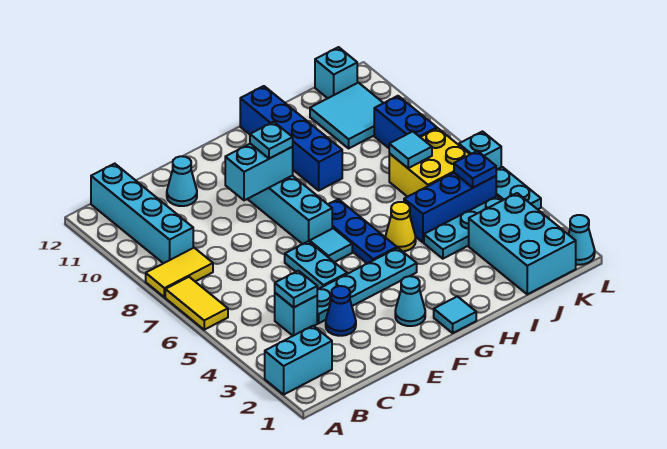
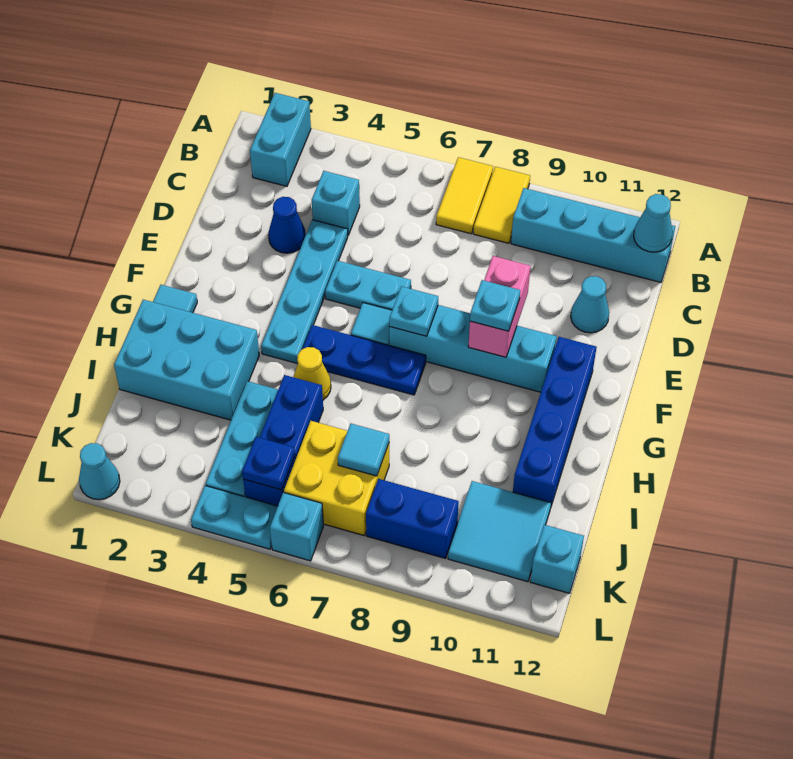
yellow tile A6:A7 level 1 -> yellow tile A7:B7 level 1
cyan plate C4 level 2 -> cyan plate F7 level 2
cyan brick E9:F9 level 2 -> pink brick E9:F9 level 2
cyan cone F2 level 1 -> cyan cone B12 level 2
blue brick H9:H12 level 1 -> blue brick F11:I11 level 1
cyan brick J1:K3 level 1 -> cyan brick H1:I3 level 1

